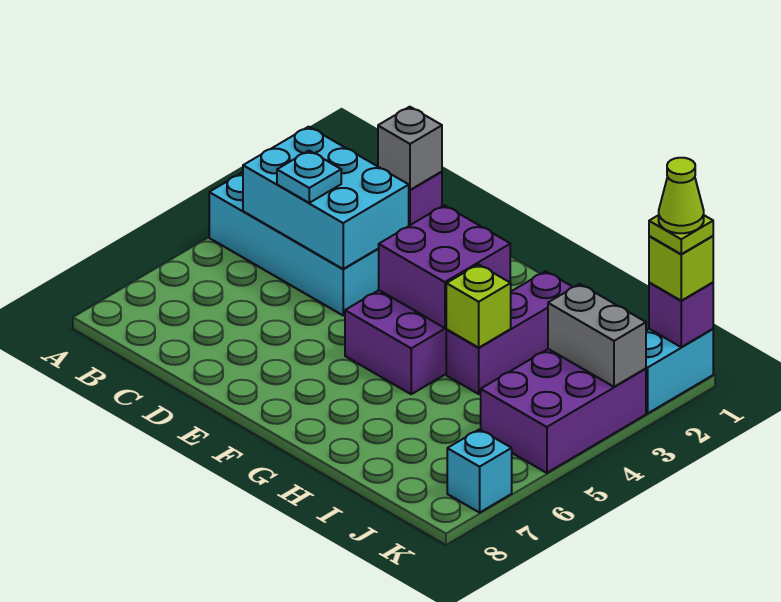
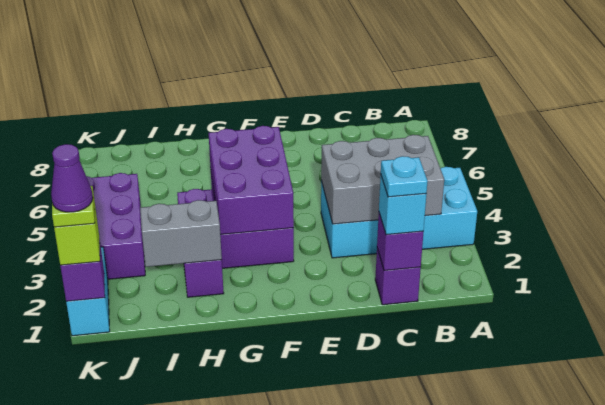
cyan brick B3:D4 level 2 -> grey brick B3:D4 level 2
grey brick C1 level 2 -> purple brick C1 level 2
cyan plate C4 level 3 -> cyan plate C1 level 4
purple brick F3:G4 level 2 -> purple brick F3:G5 level 2
lime brick H4 level 2 -> none
grey brick J3:K3 level 2 -> grey brick H2:I2 level 2
lime cone K1 level 5 -> purple cone K1 level 5
cyan brick K7 level 1 -> cyan brick C1 level 3

